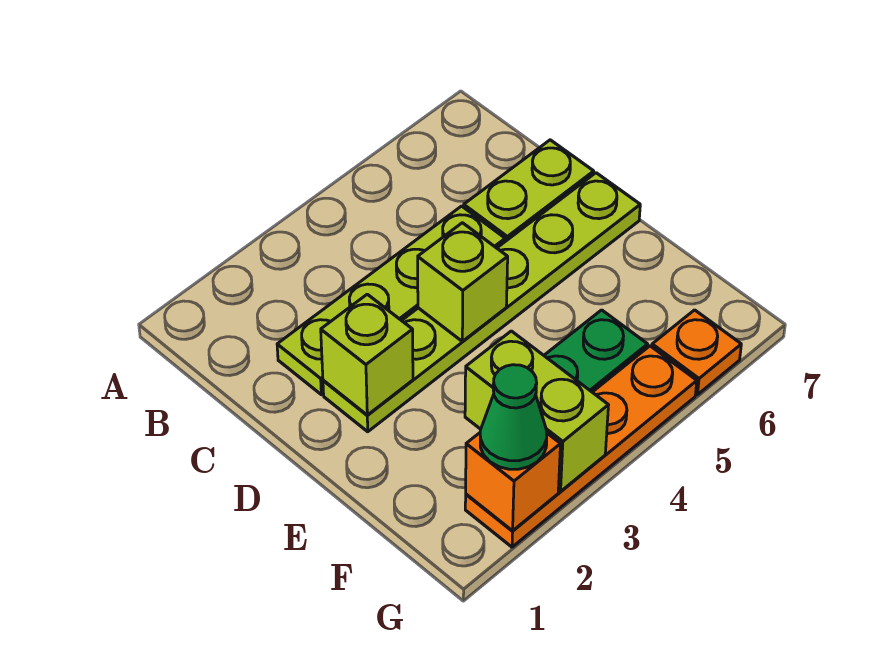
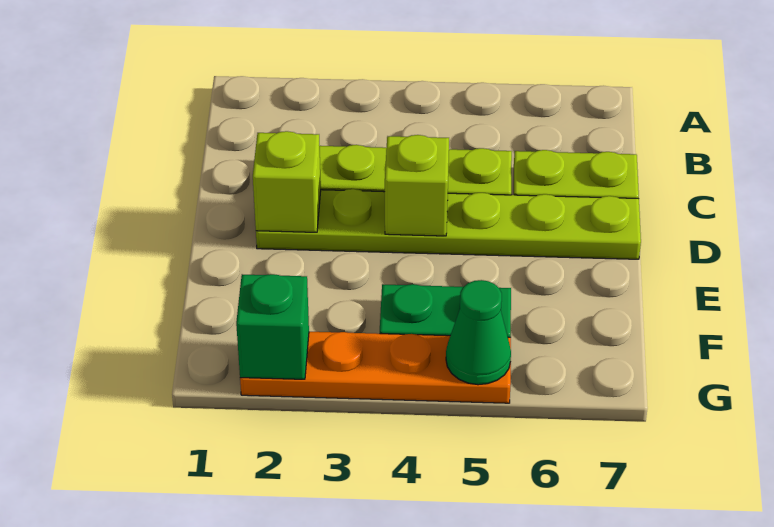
lime brick F3:G3 level 2 -> none
orange brick G2 level 2 -> green brick G2 level 2
green cone G2 level 3 -> green cone G5 level 2
orange plate G6 level 1 -> none

